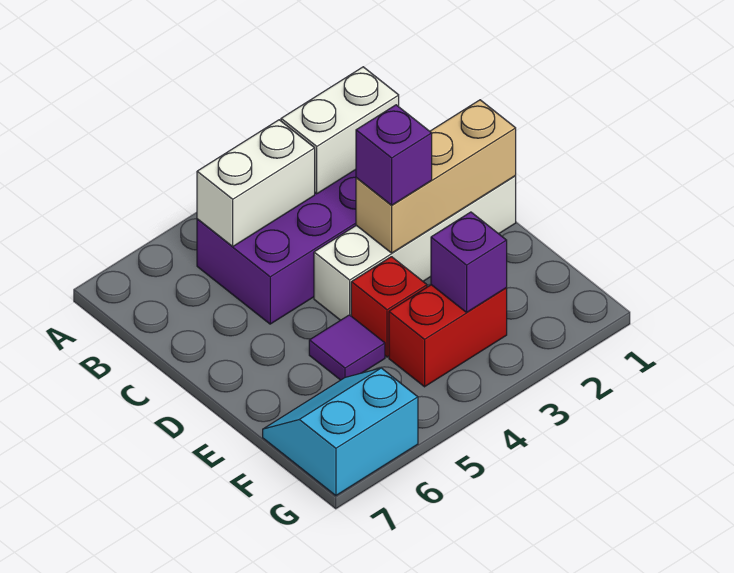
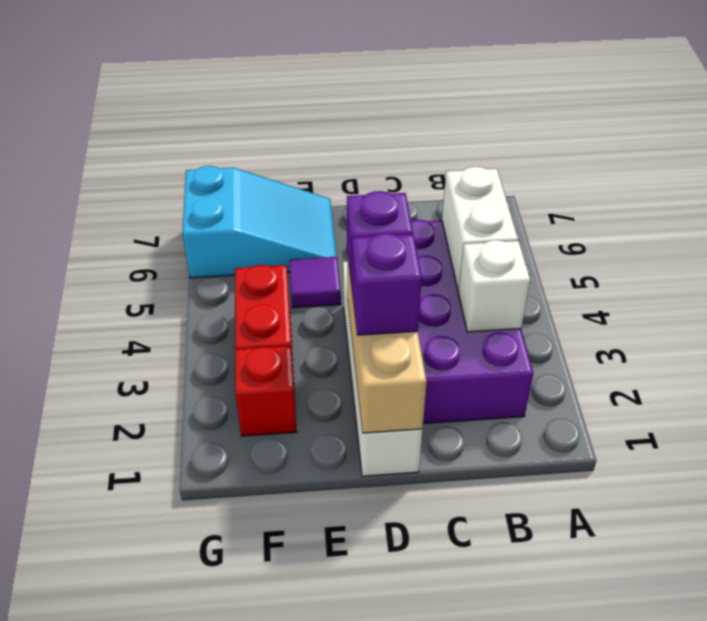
white brick B2:B3 level 2 -> white brick B3 level 2
red brick E4 level 1 -> red brick F2 level 1
purple brick F3 level 2 -> purple brick D2 level 3
cyan slope F6:G7 level 1 top G -> cyan slope E6:G7 level 1 top G

